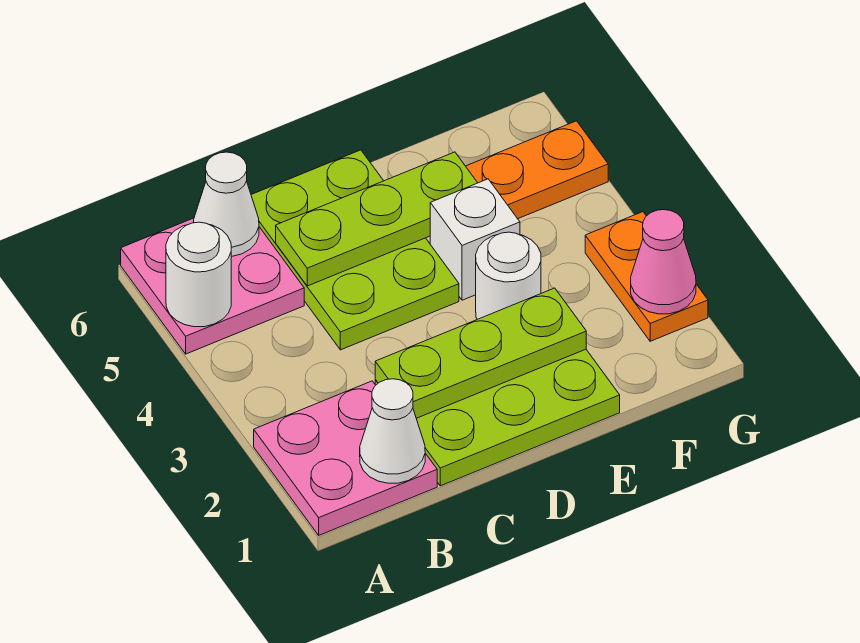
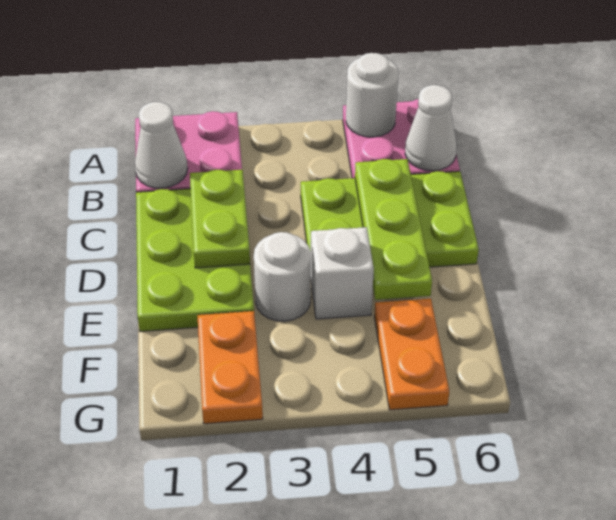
lime plate C2:E2 level 2 -> lime plate C2:D2 level 2
orange plate G2:G3 level 1 -> orange plate F2:G2 level 1
pink cone G2 level 2 -> none

